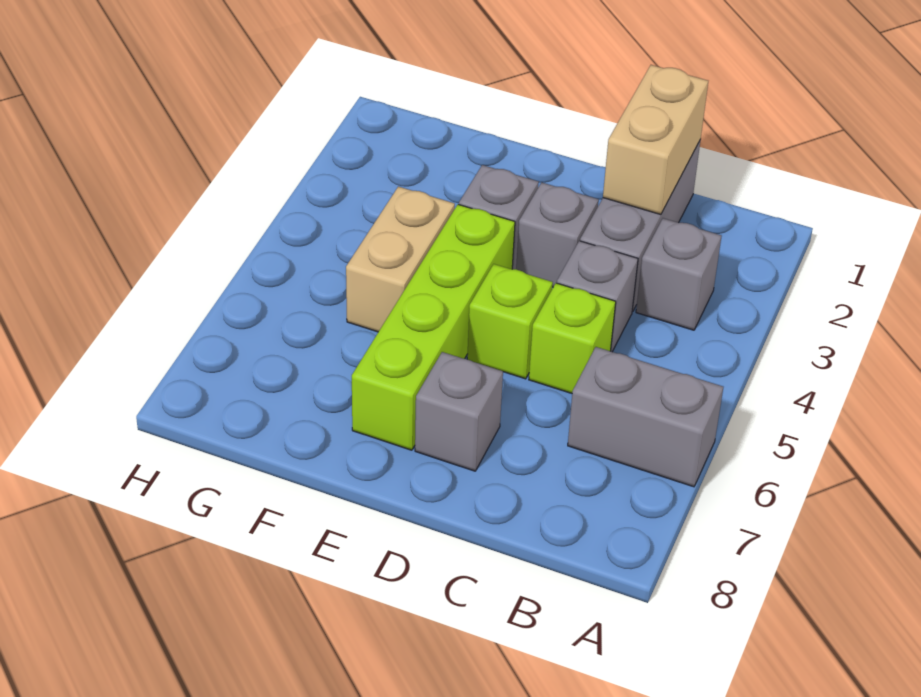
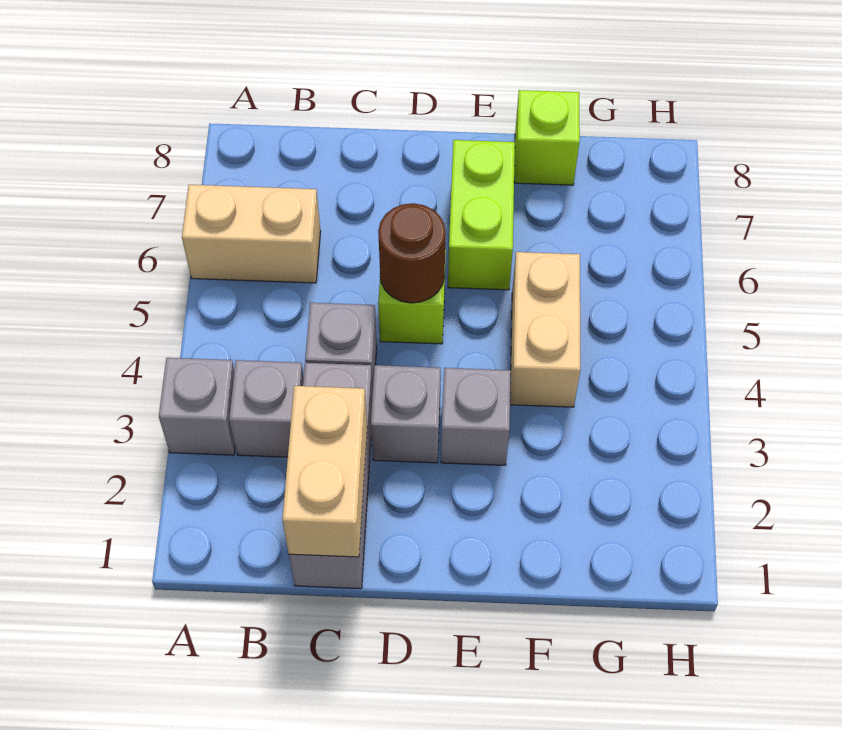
grey brick A6:B6 level 1 -> tan brick A6:B6 level 1
lime brick C5 level 1 -> lime brick F8 level 1
none -> brown round brick D5 level 2
grey brick D7 level 1 -> grey brick A3 level 1
lime brick E4:E7 level 1 -> lime brick E6:E7 level 1

